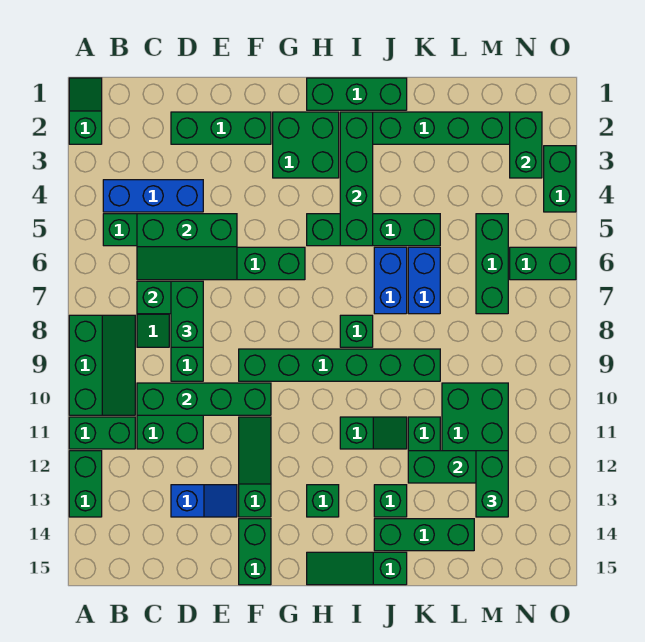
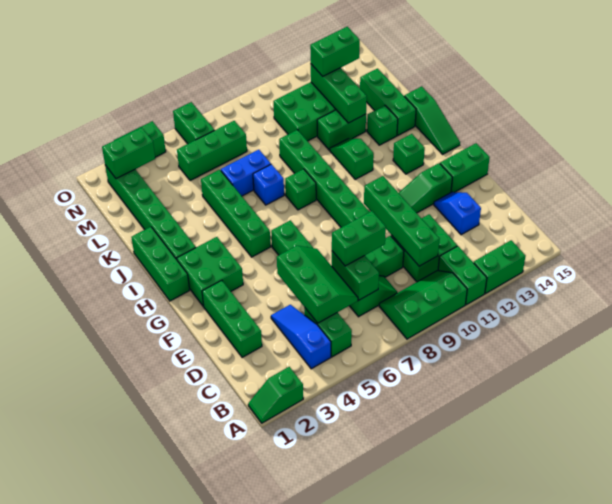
blue brick B4:D4 level 1 -> blue slope B4:D4 level 1 top B
green brick I2:I5 level 2 -> none
blue brick J6:J7 level 1 -> blue brick J7 level 1

